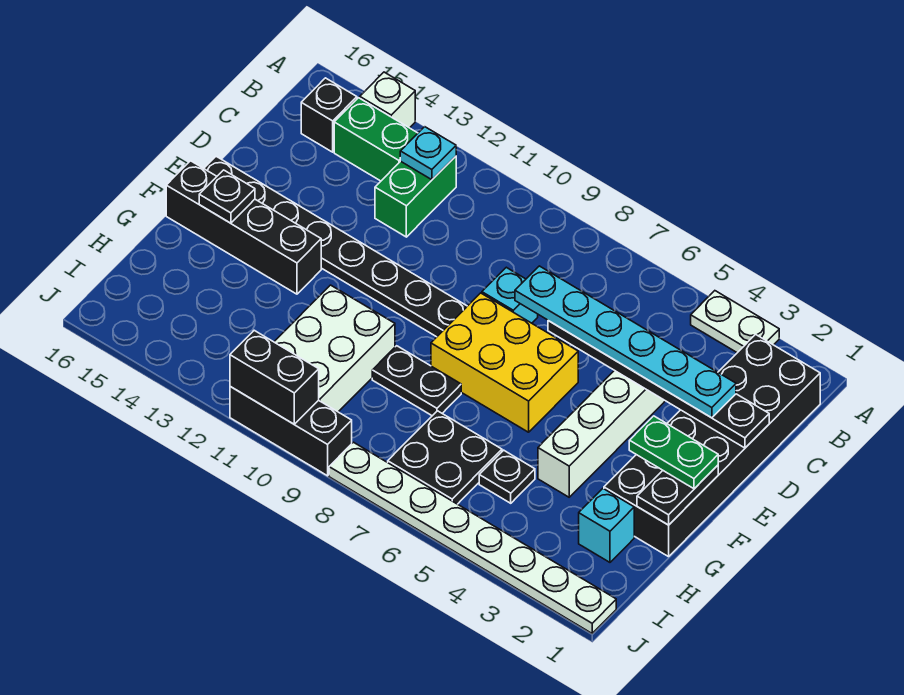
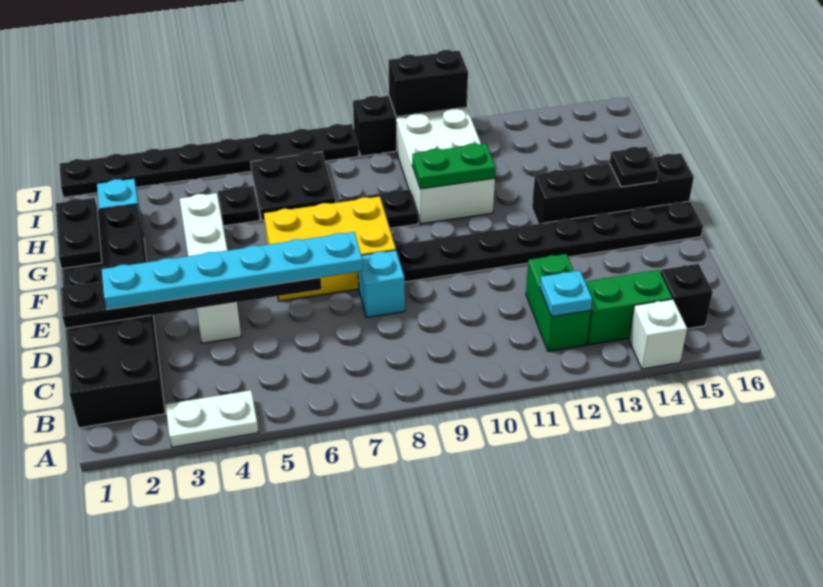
green plate F1:F2 level 3 -> green plate G10:G11 level 2
white plate J1:J8 level 1 -> black plate J1:J8 level 1

